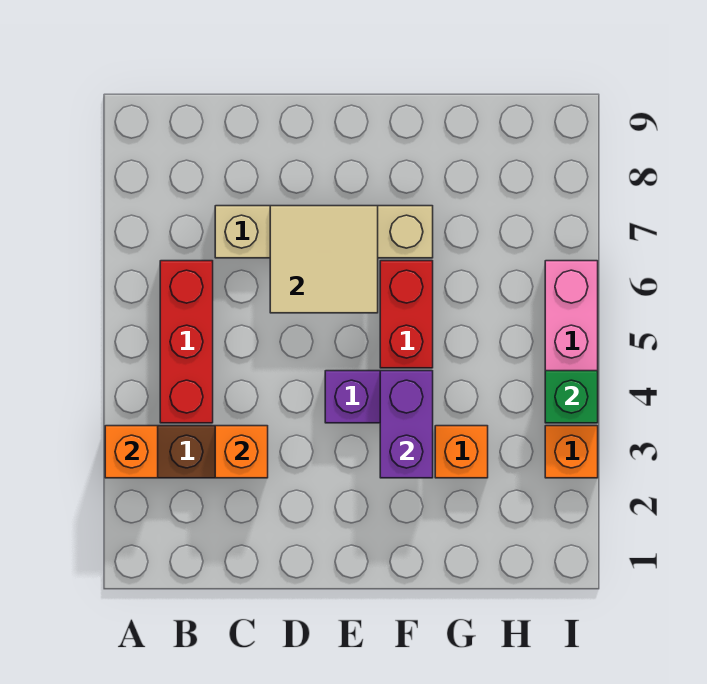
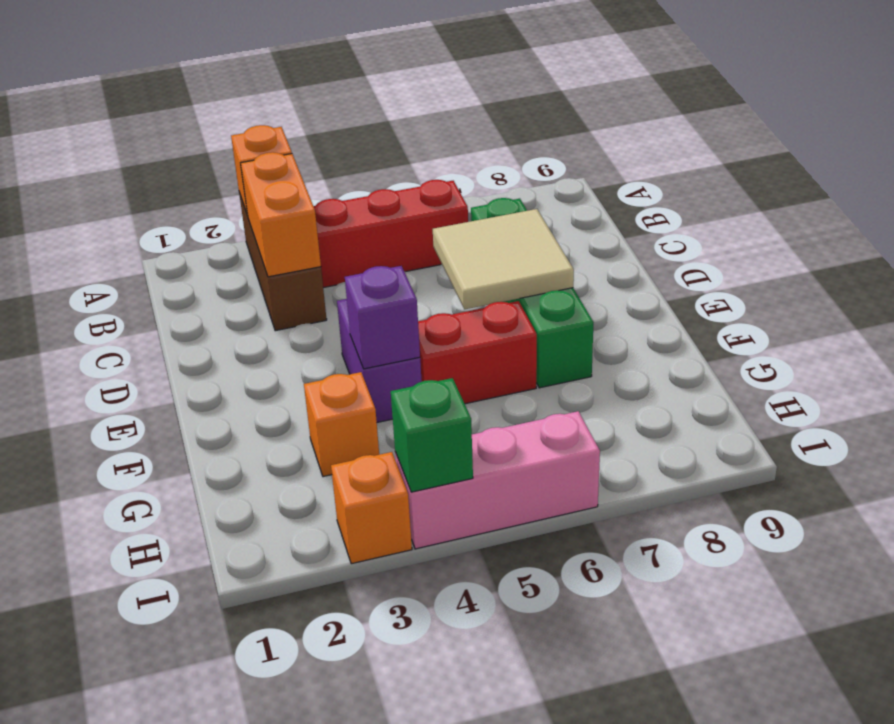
orange brick C3 level 2 -> orange brick B3:C3 level 2
tan brick C7:F7 level 1 -> green brick C7:F7 level 1
purple brick F3:F4 level 2 -> purple brick F4 level 2

